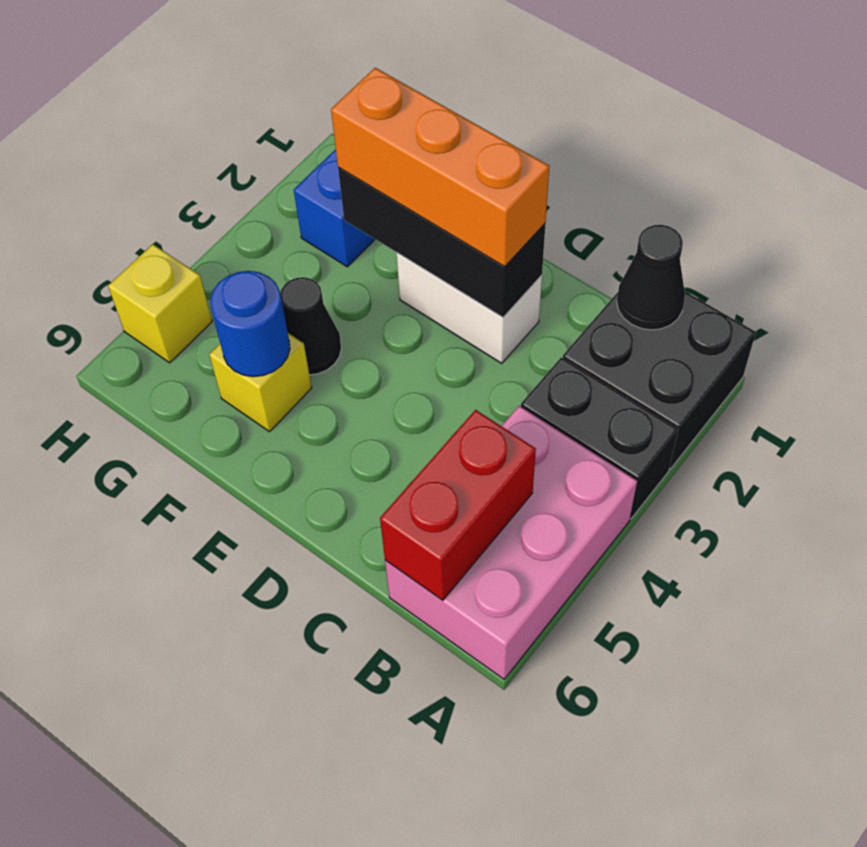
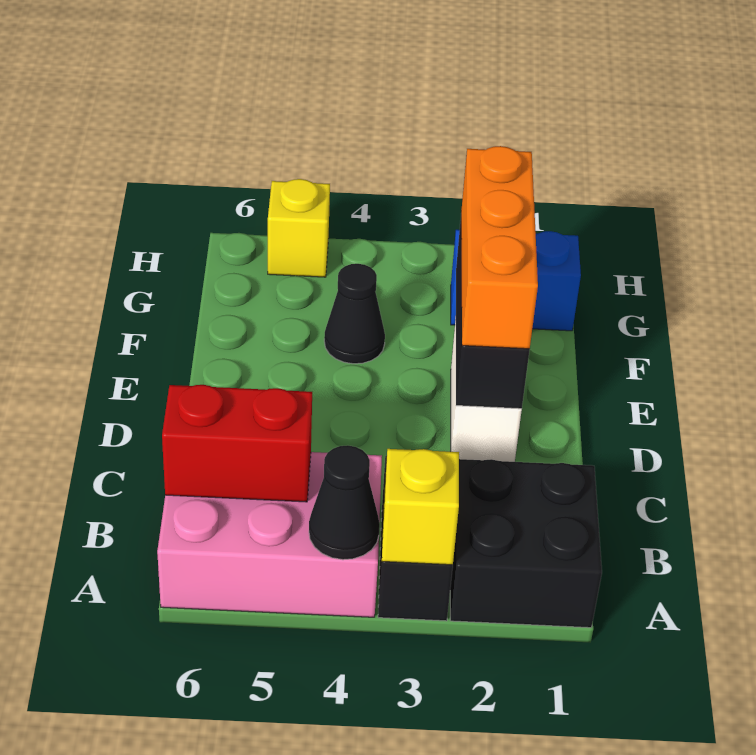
black cone B1 level 2 -> black cone A4 level 2
yellow brick F5 level 1 -> yellow brick A3 level 2
blue round brick F5 level 2 -> none

